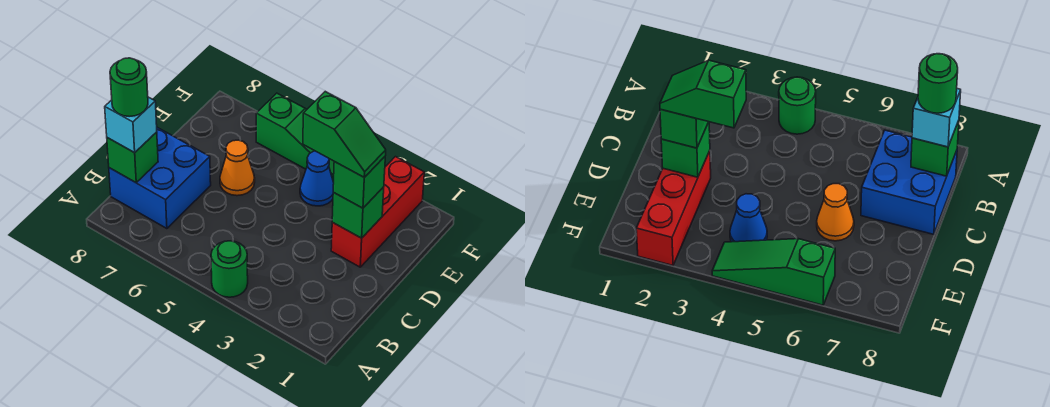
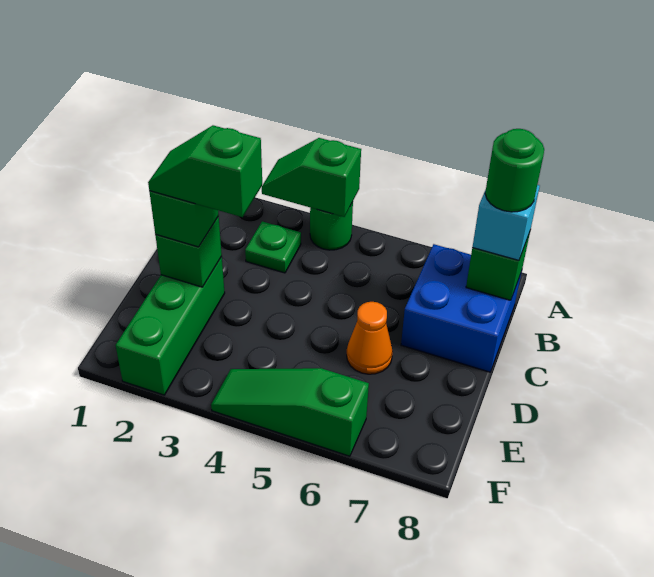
none -> green slope A3:A4 level 2 top 4
none -> green plate B3 level 1
red brick D2:F2 level 1 -> green brick D2:F2 level 1
blue cone E4 level 1 -> none

